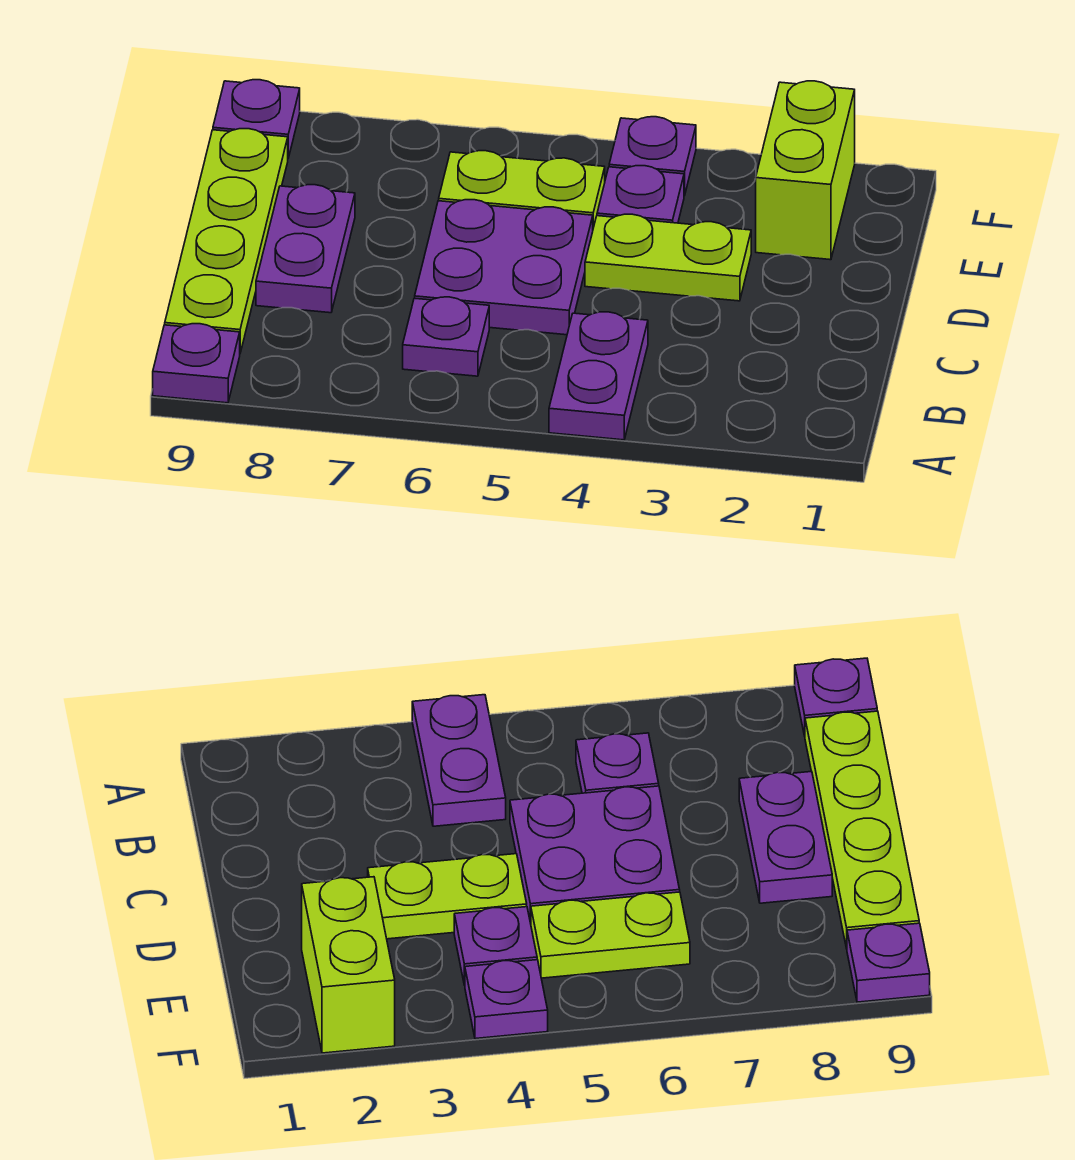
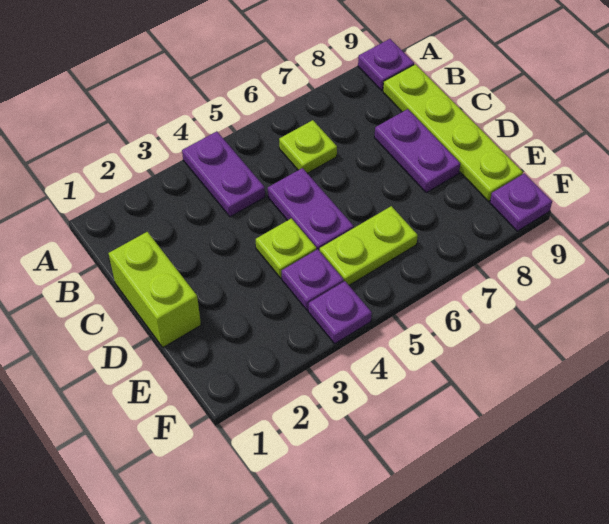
purple plate B6 level 1 -> lime plate B6 level 1
purple plate C5:D6 level 1 -> purple plate C5:D5 level 1
lime plate D3:D4 level 1 -> lime plate D4 level 1
lime brick E2:F2 level 1 -> lime brick C1:D1 level 1

